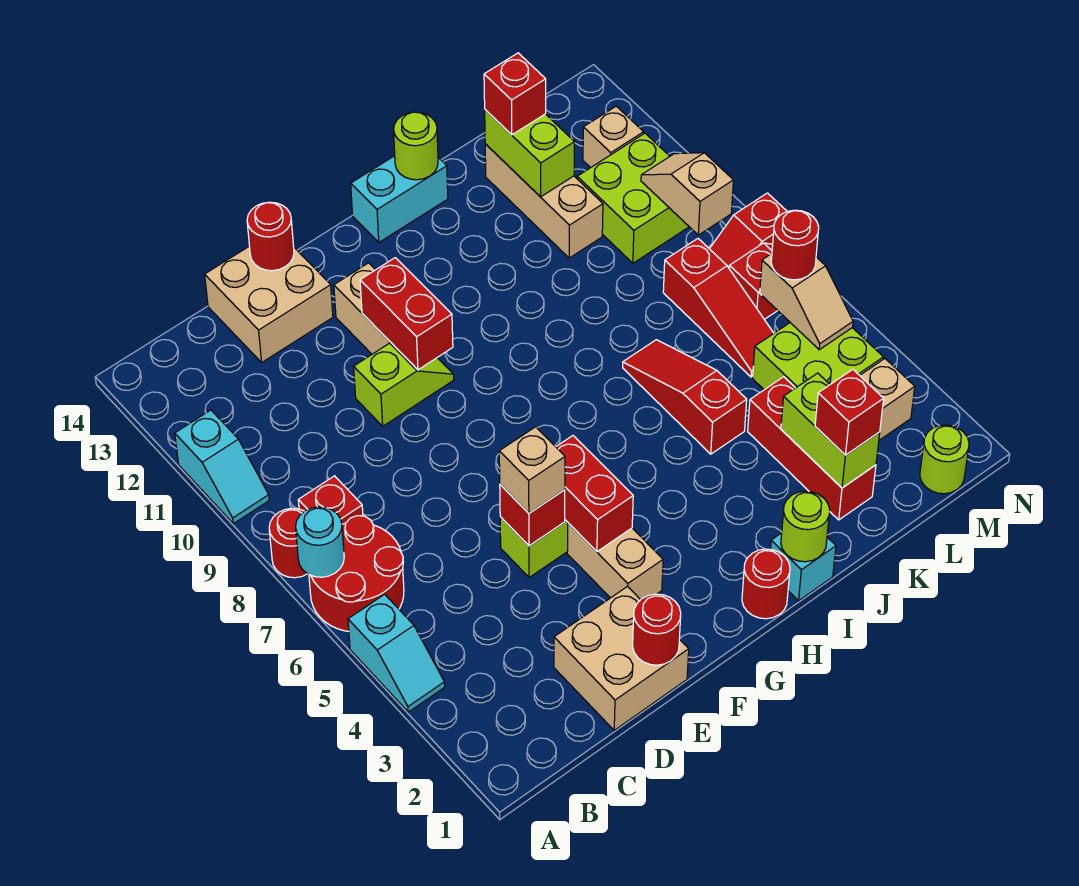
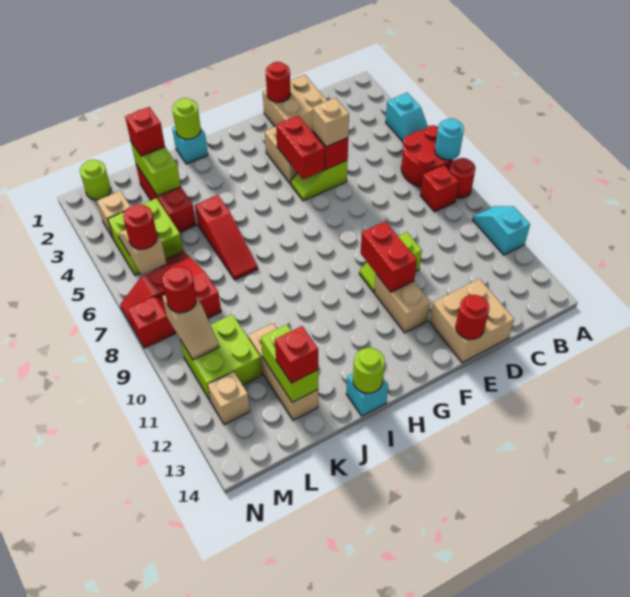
cyan slope A4:A5 level 1 top 5 -> cyan slope A4:A5 level 1 top 4
red round brick H1 level 1 -> red round brick M9 level 3
cyan brick H14:I14 level 1 -> cyan brick I14 level 1

